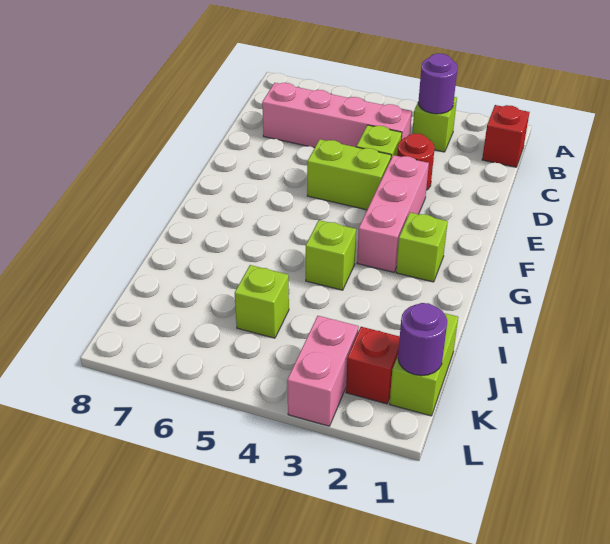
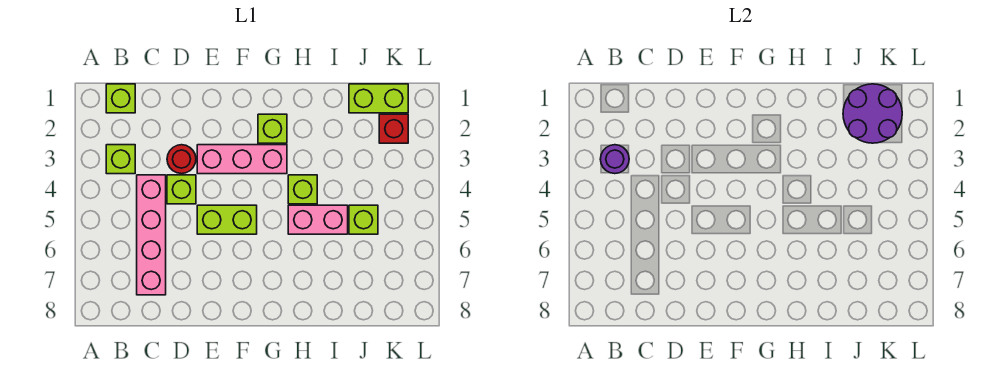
red brick B1 level 1 -> lime brick B1 level 1
lime brick E4:E5 level 1 -> lime brick E5:F5 level 1
purple round brick K1 level 2 -> purple round brick J1:K2 level 2
pink brick K3:L3 level 1 -> pink brick H5:I5 level 1

